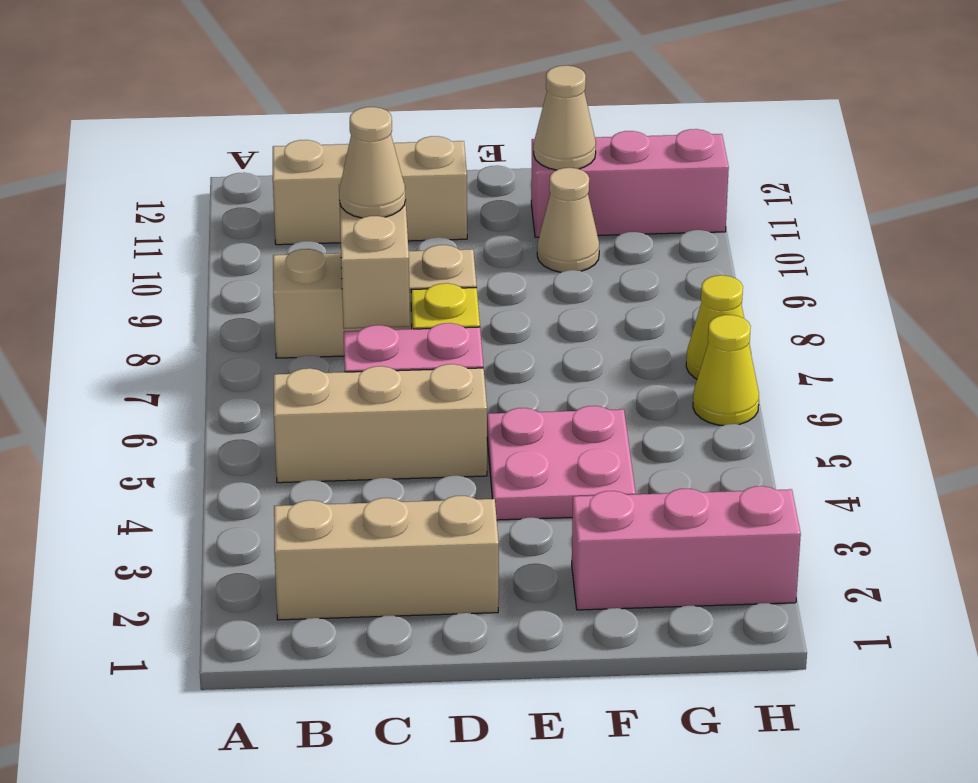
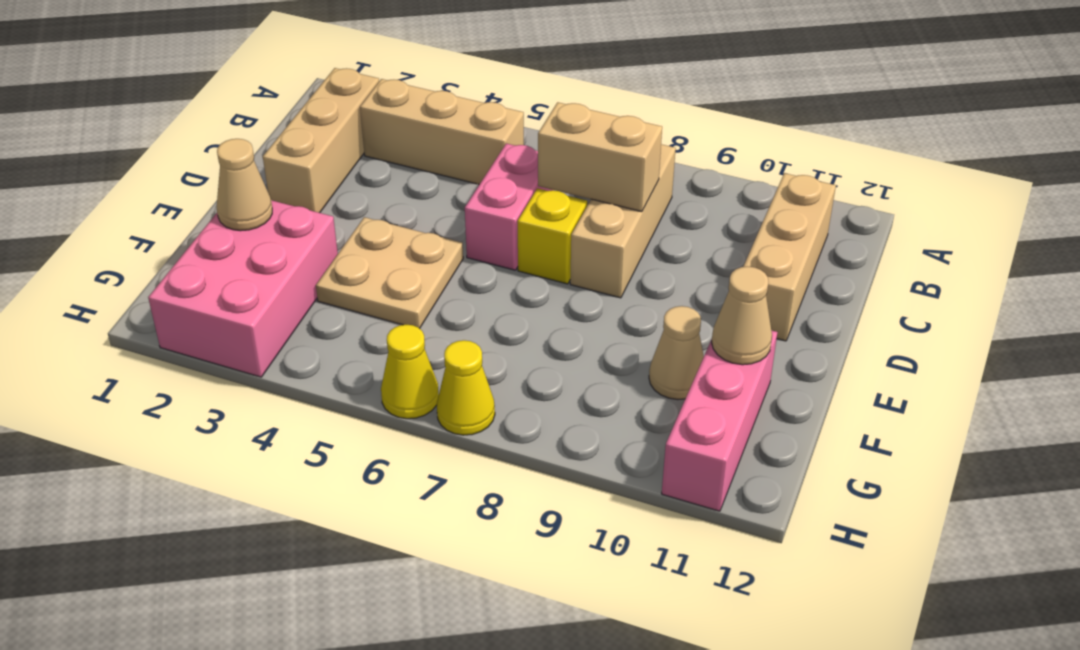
tan brick B5:D5 level 1 -> tan brick B3:B5 level 1
tan cone C8 level 3 -> tan cone F2 level 2
pink plate E4:F5 level 1 -> tan plate E4:F5 level 1
pink brick F2:H2 level 1 -> pink brick F2:H3 level 1

